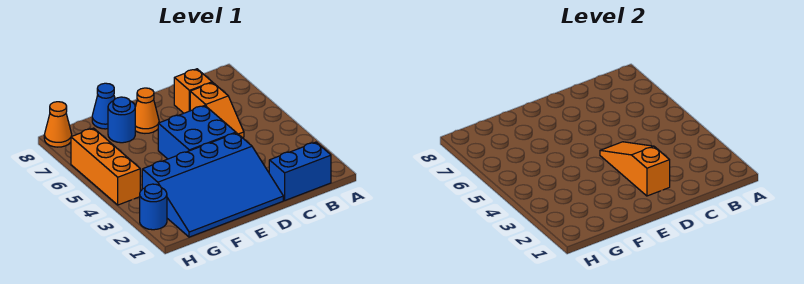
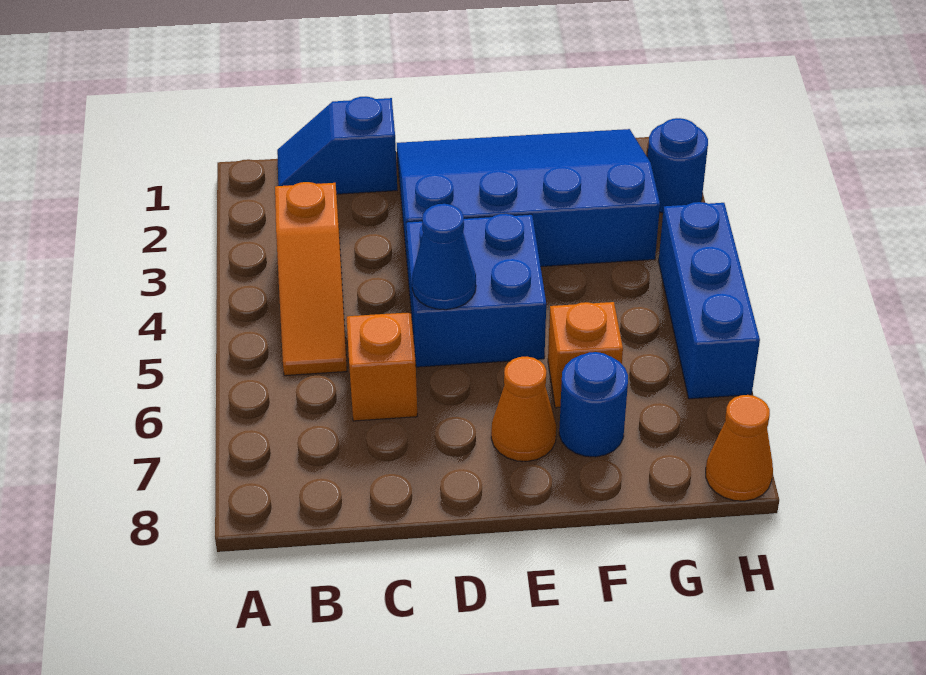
blue brick B1:C1 level 1 -> blue slope B1:C1 level 1 top C
orange brick C7 level 1 -> orange brick F6 level 1
orange slope D2:D4 level 2 top 2 -> orange slope B3:B5 level 1 top 3
blue cone F8 level 1 -> blue cone D5 level 2
orange brick H4:H6 level 1 -> blue brick H4:H6 level 1

